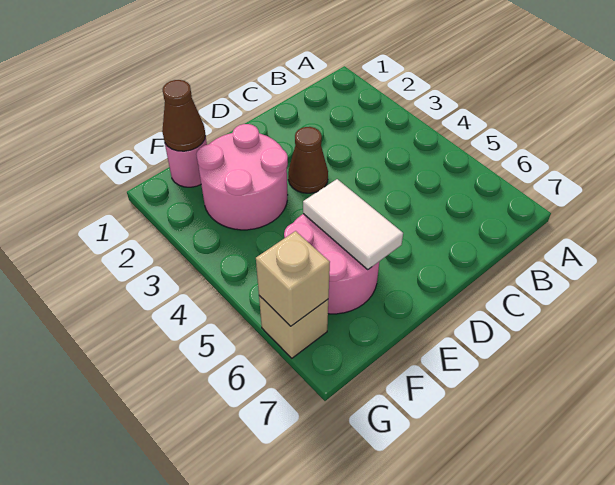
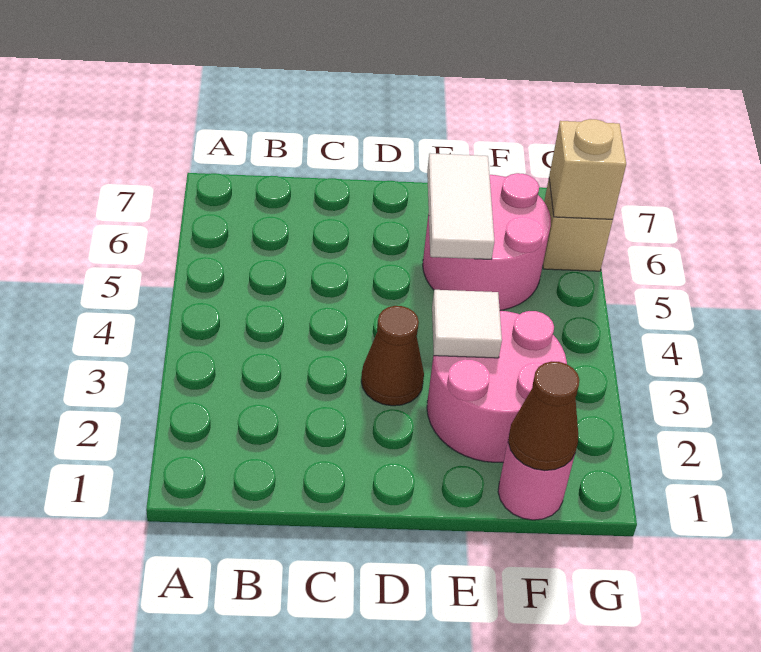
none -> white tile E3 level 2

